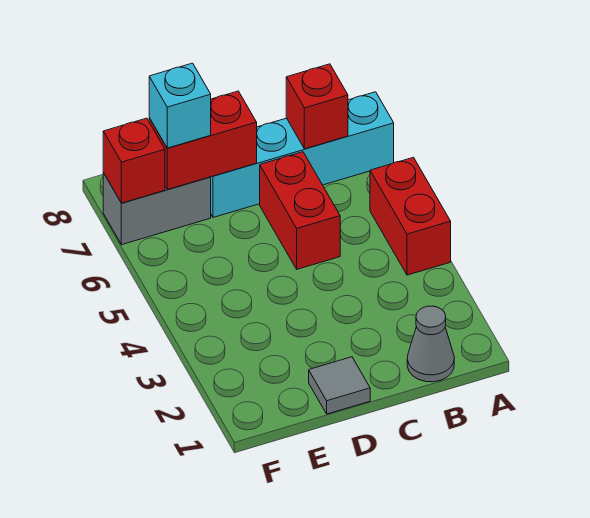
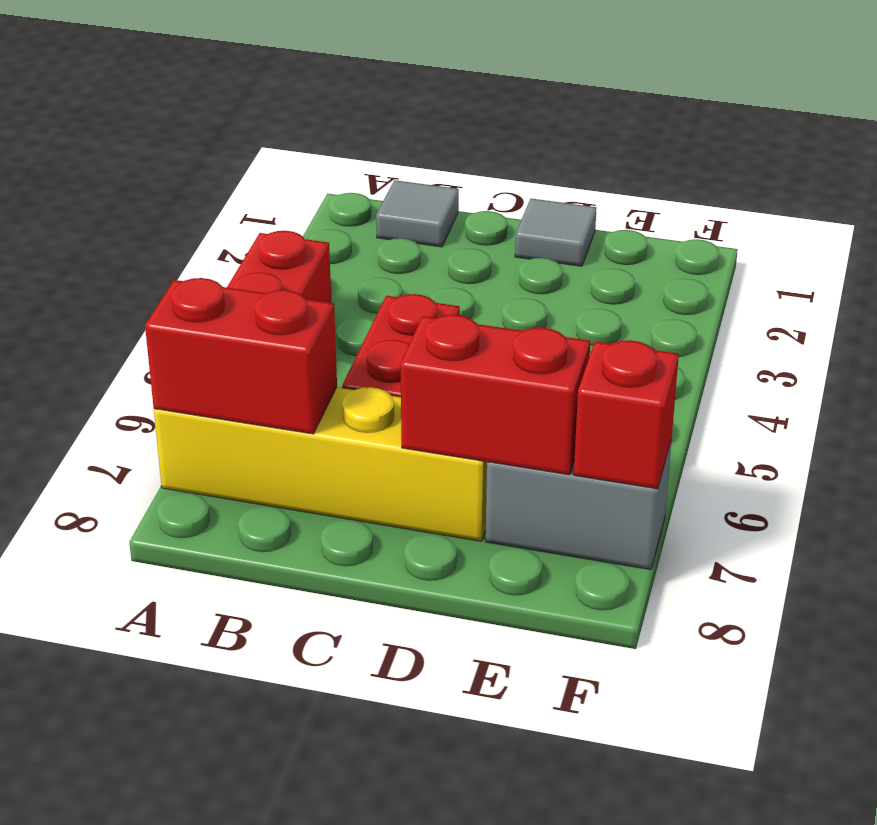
cyan brick A7:D7 level 1 -> yellow brick A7:D7 level 1
grey cone B1 level 1 -> grey tile B1 level 1
red brick B7 level 2 -> red brick A7:B7 level 2
cyan brick E7 level 3 -> none

